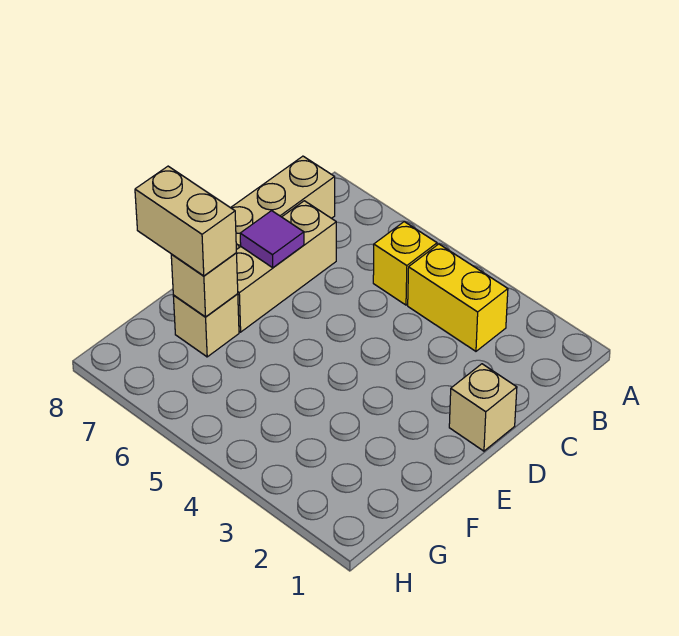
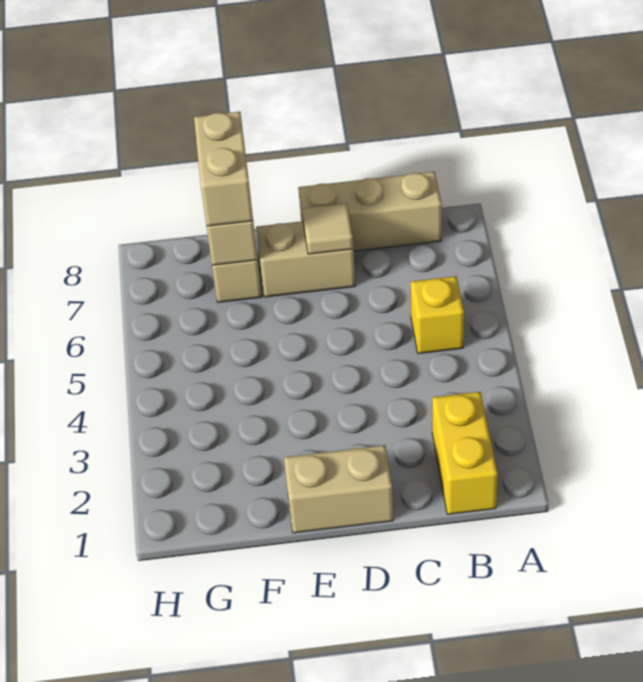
yellow brick B3:B4 level 1 -> yellow brick B1:B2 level 1
tan brick C7:E7 level 1 -> tan brick D7:E7 level 1
tan brick D1 level 1 -> tan brick D1:E1 level 1
purple tile D7 level 2 -> tan tile D7 level 2

